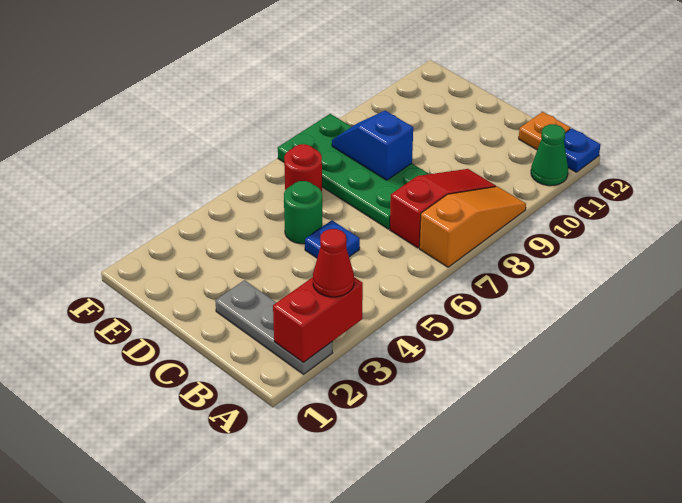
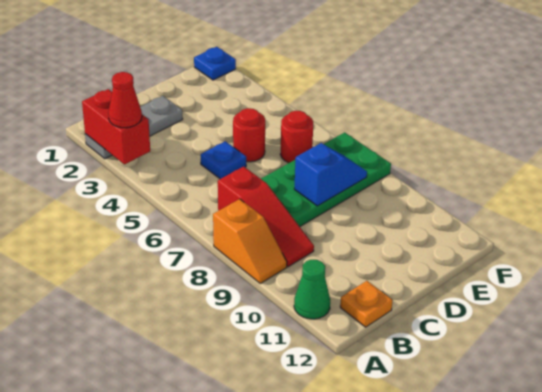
orange slope A7:A9 level 1 top 7 -> orange slope A8:A9 level 1 top 8
blue plate A12 level 1 -> blue plate F1 level 1
green round brick D5 level 1 -> red round brick D5 level 1

